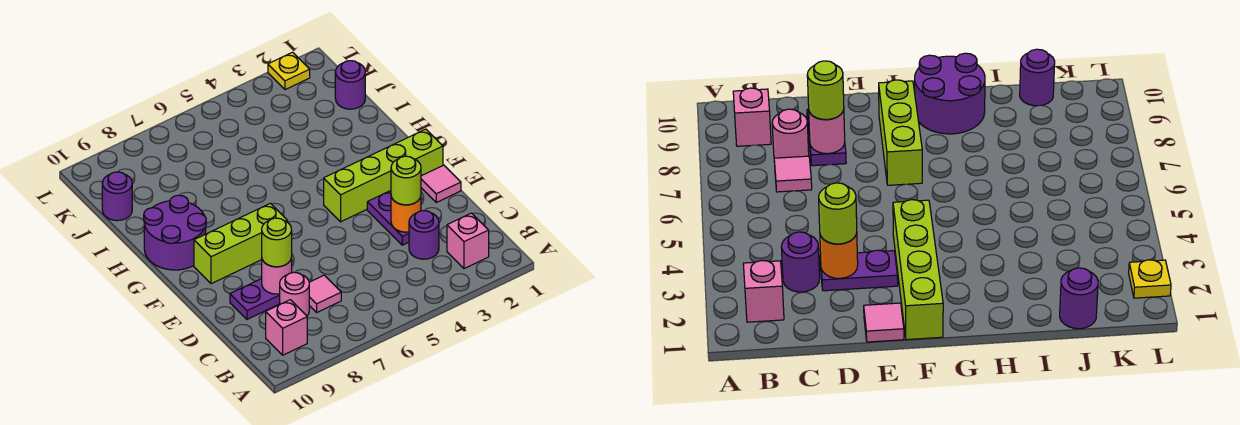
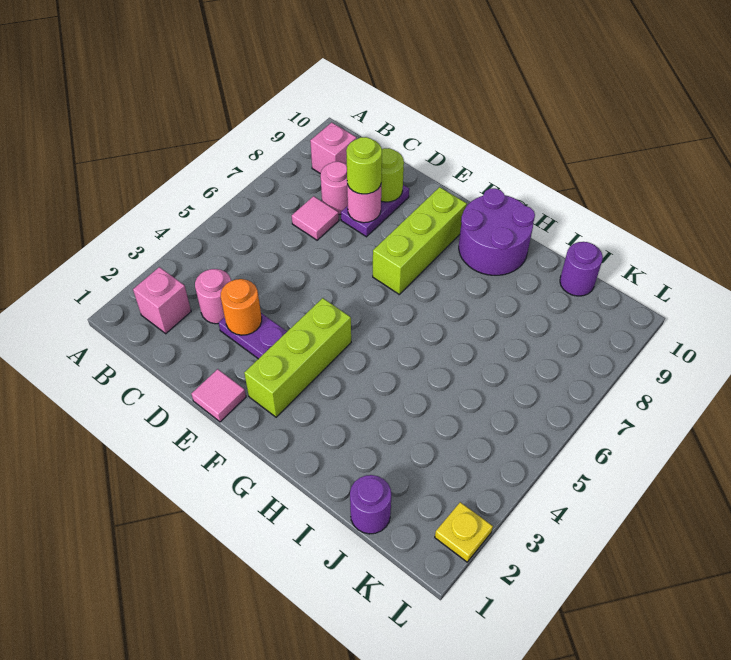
purple round brick C3 level 1 -> pink round brick C3 level 1
lime round brick D3 level 3 -> lime round brick D9 level 2
lime brick F1:F4 level 1 -> lime brick F2:F4 level 1

